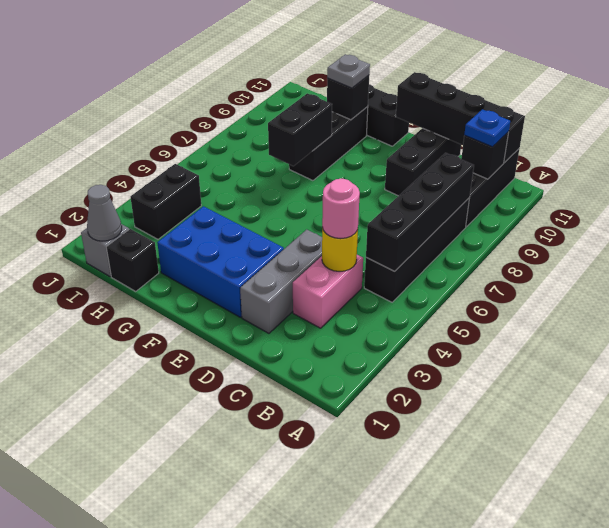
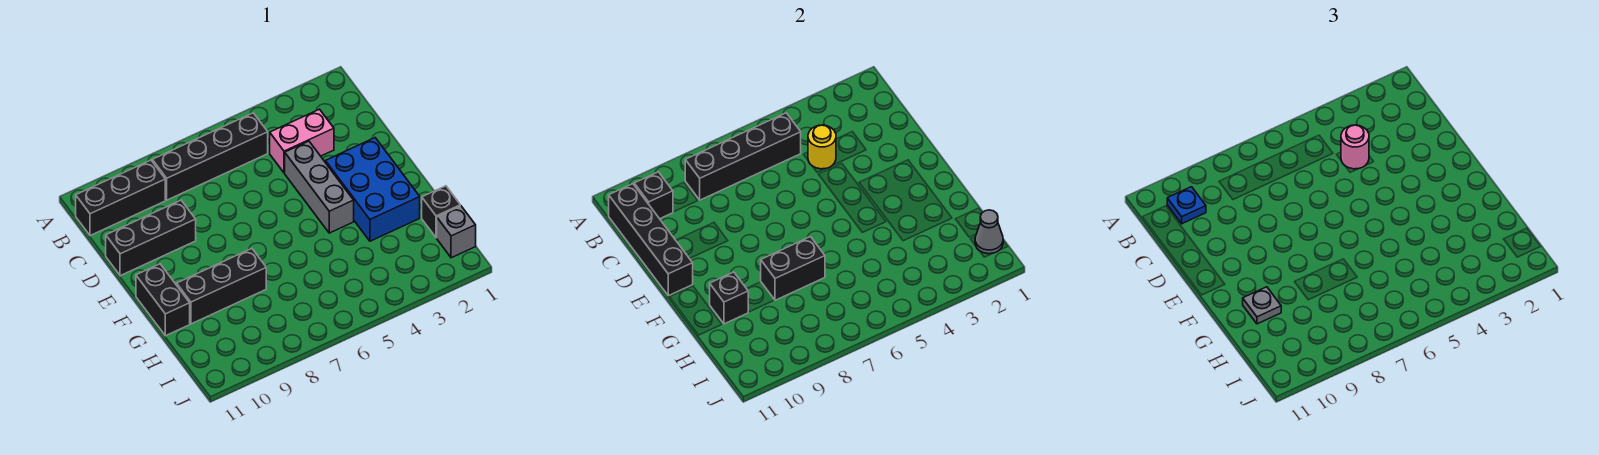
grey brick D2:D4 level 1 -> grey brick D4:F4 level 1
black brick I3:I4 level 1 -> none

